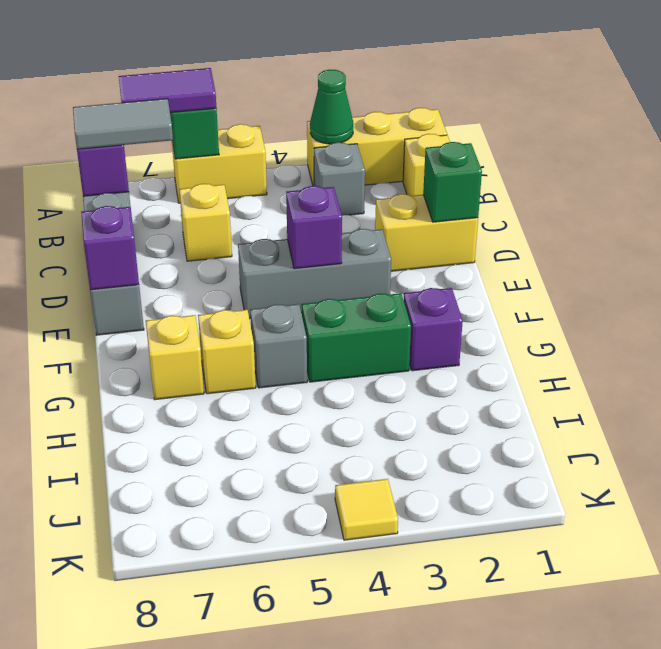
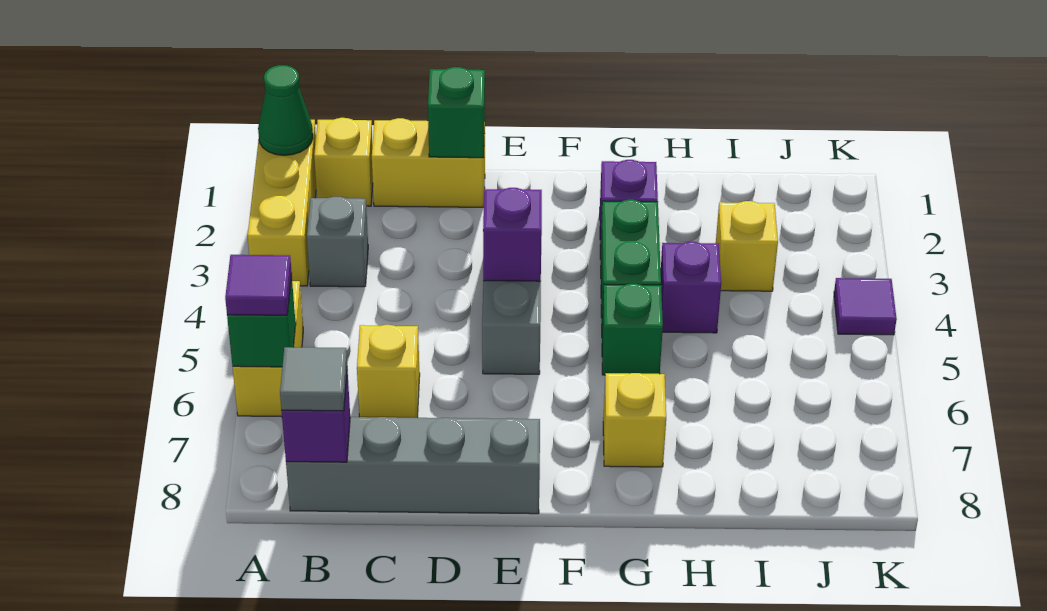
green cone A3 level 2 -> green cone A1 level 2
purple tile A6:A7 level 3 -> purple tile A6 level 3
grey tile B7:B8 level 3 -> grey tile B8 level 3
yellow brick D1:D2 level 1 -> yellow brick C1:D1 level 1
purple brick E8 level 2 -> purple brick H4 level 1
grey brick G5 level 1 -> green brick G5 level 1
yellow brick G6 level 1 -> yellow brick I3 level 1
yellow tile K4 level 1 -> purple tile K4 level 1

